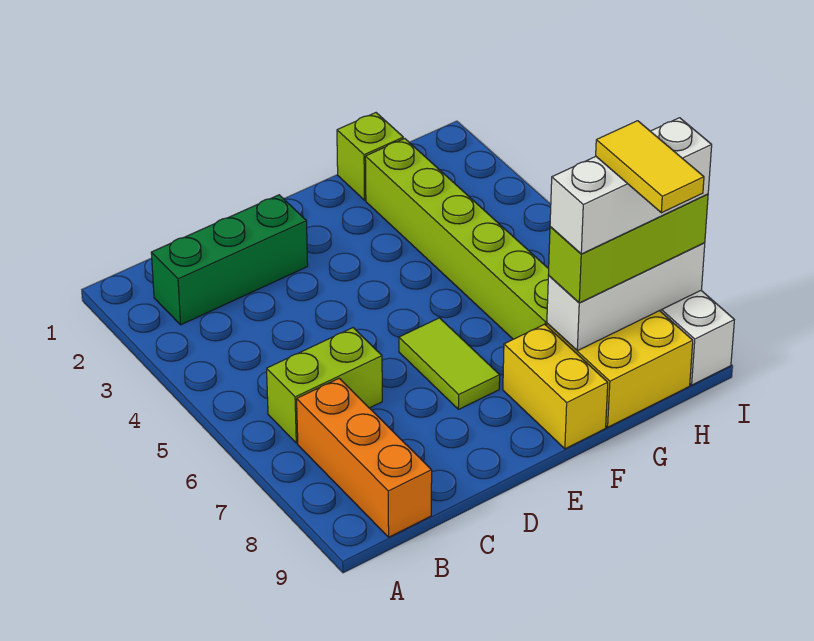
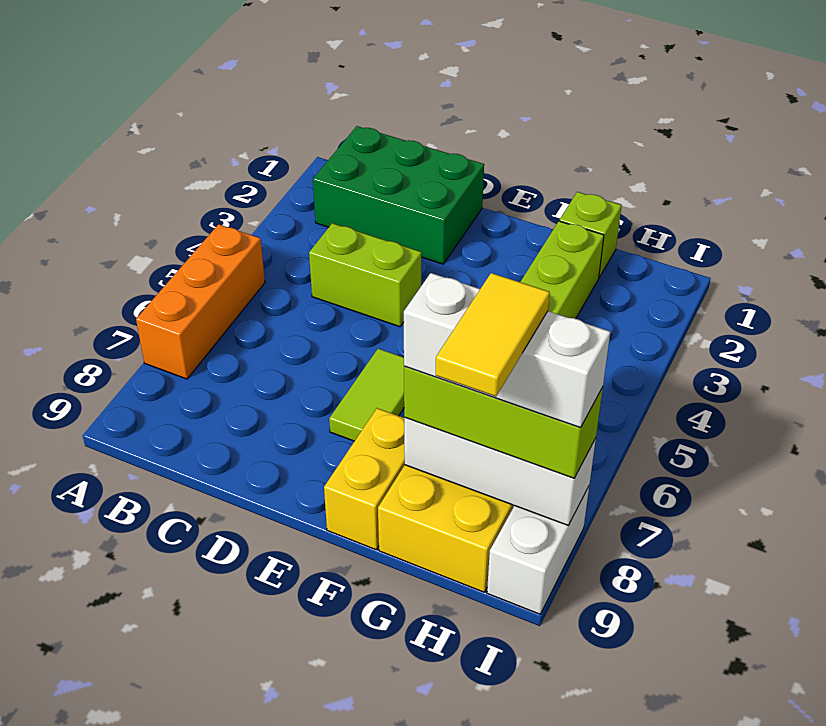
green brick B2:D2 level 1 -> green brick B1:D2 level 1
lime brick B6:C6 level 1 -> lime brick C4:D4 level 1
orange brick B7:B9 level 1 -> orange brick A5:A7 level 1

